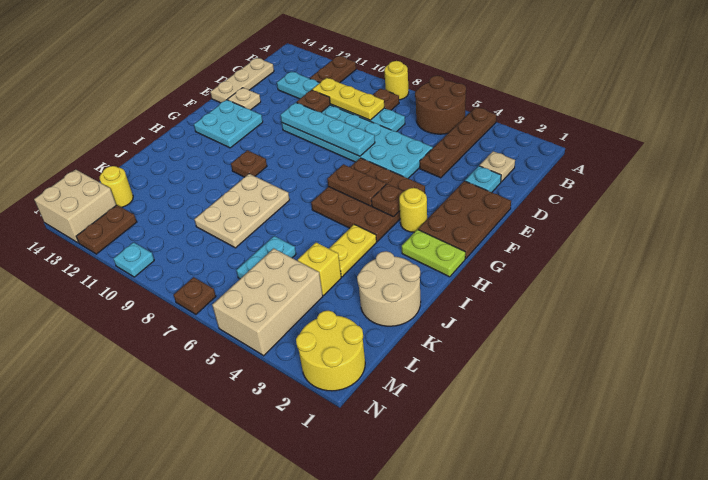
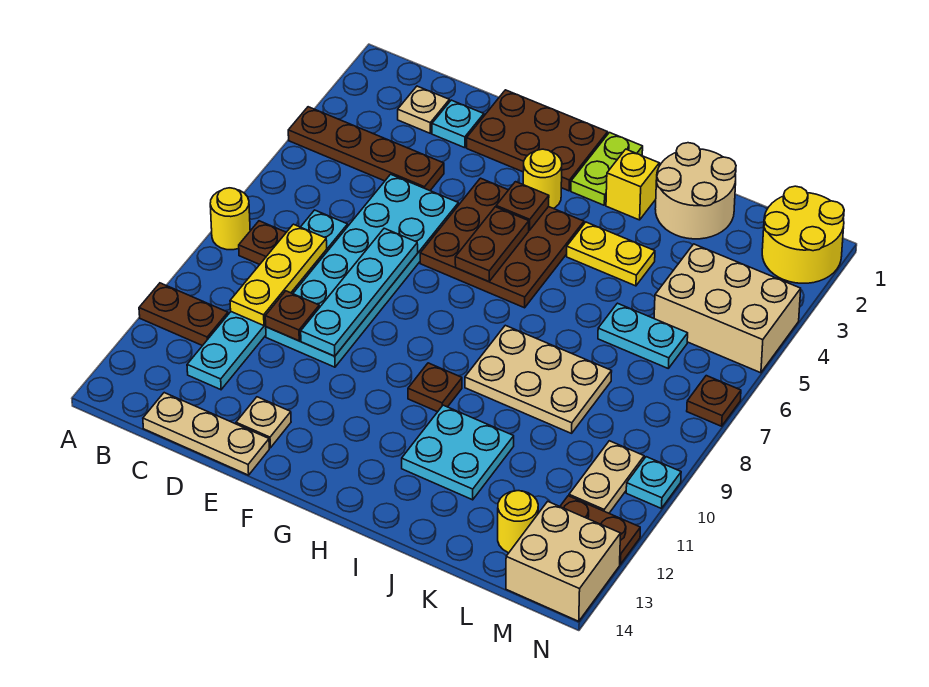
brown round brick A5:B6 level 1 -> none
cyan plate F12:G13 level 1 -> cyan plate I11:J12 level 1
yellow brick K4 level 1 -> yellow brick I2 level 1
none -> tan plate M10:M11 level 1

